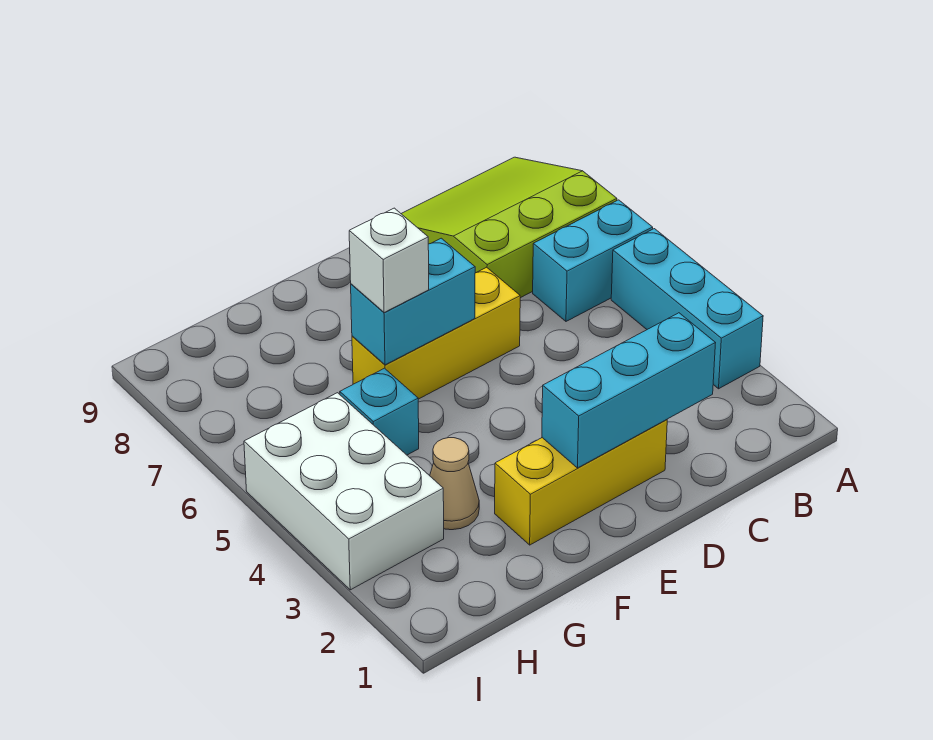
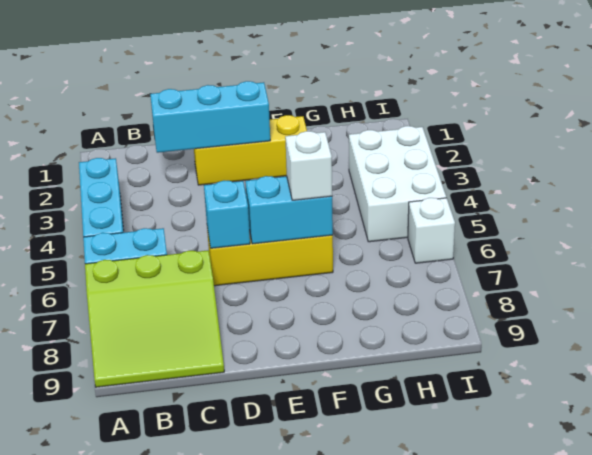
tan cone G3 level 1 -> none
cyan brick G5 level 1 -> cyan brick D6 level 2
none -> white brick I6 level 1

